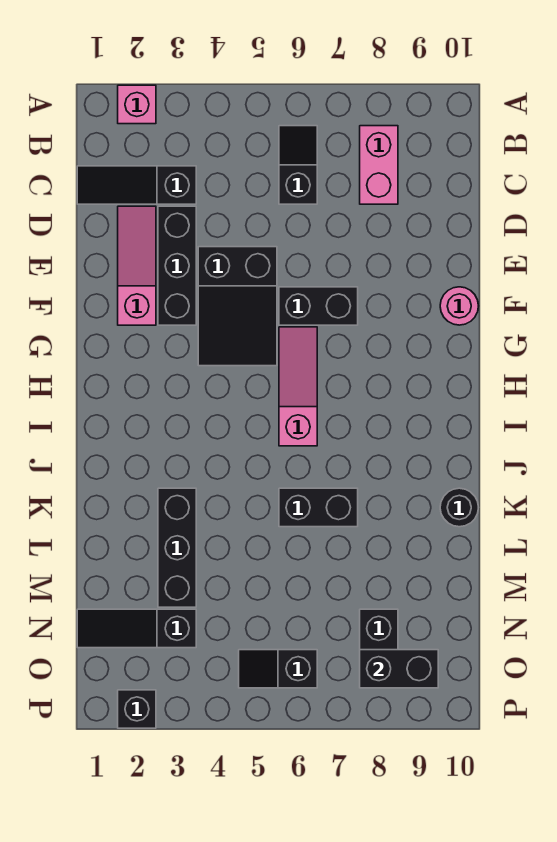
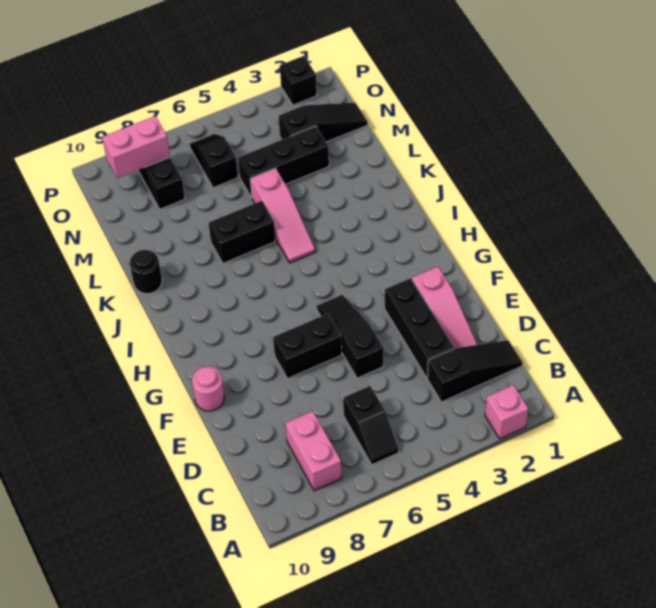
black slope E4:G5 level 1 top E -> black slope E5:G5 level 1 top E
pink slope G6:I6 level 1 top I -> pink slope J5:L5 level 1 top L
black brick K3:M3 level 1 -> black brick M3:M5 level 1
black slope O5:O6 level 1 top 6 -> black slope N6:O6 level 1 top N
black brick O8:O9 level 2 -> pink brick O8:O9 level 2

